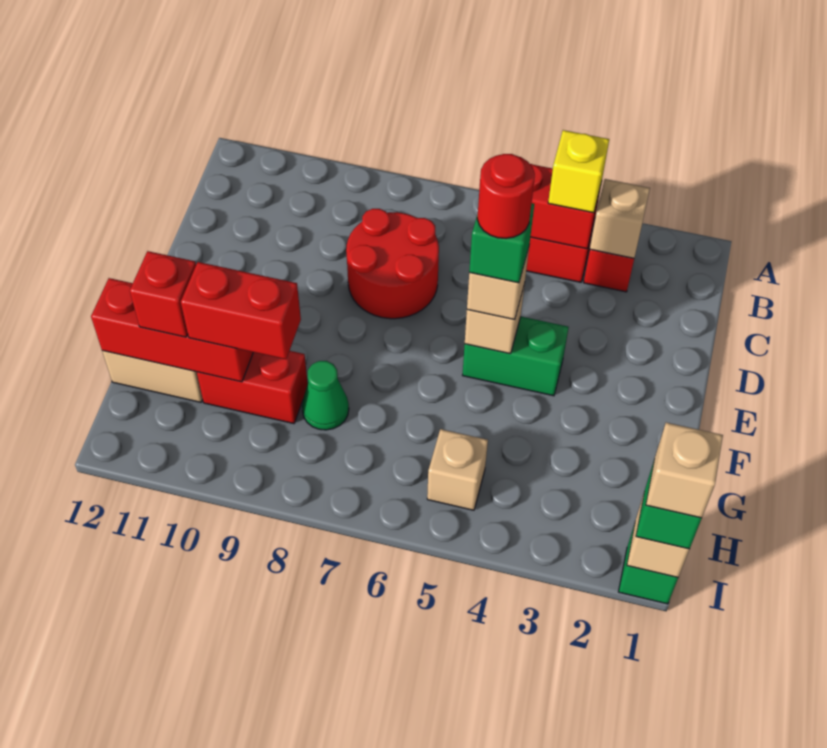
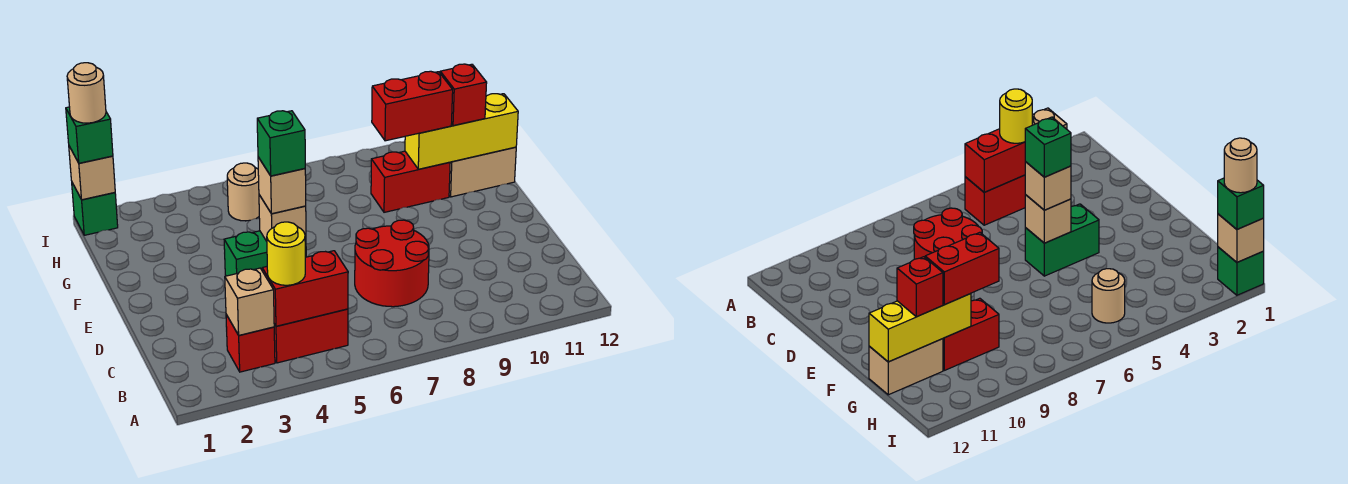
yellow brick B4 level 3 -> yellow round brick B4 level 3
red round brick E5 level 5 -> none
green cone G8 level 1 -> none
red brick G10:G12 level 2 -> yellow brick G10:G12 level 2
tan brick H5 level 1 -> tan round brick H5 level 1
tan brick I1 level 4 -> tan round brick I1 level 4

